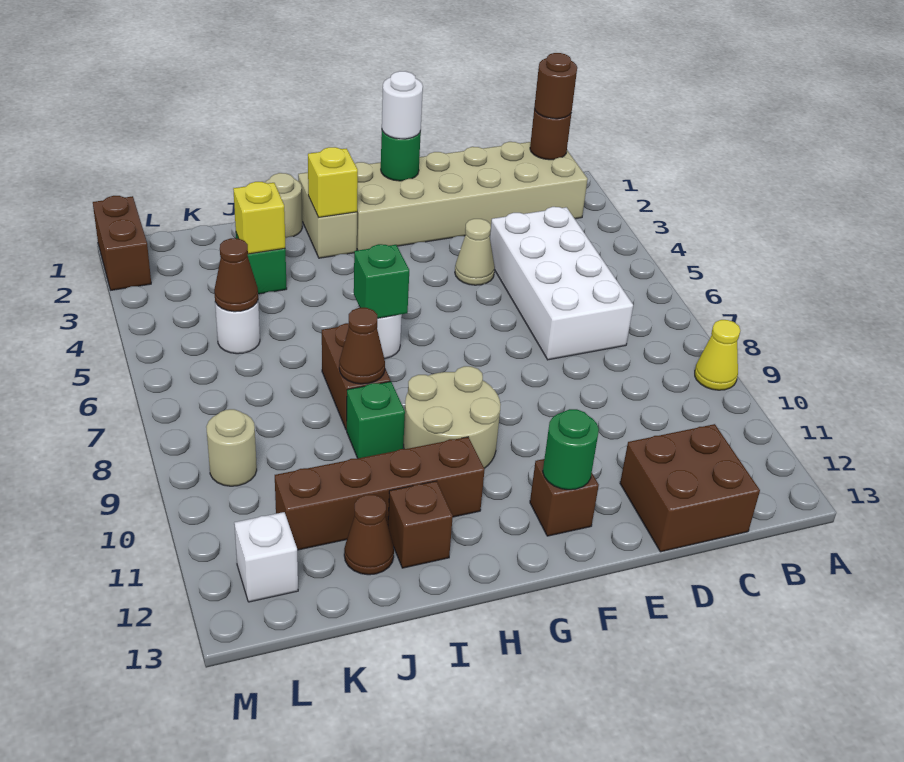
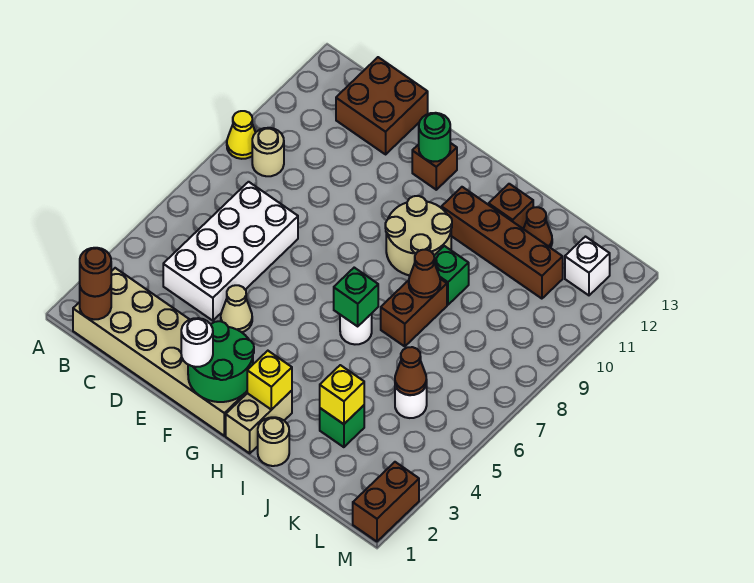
green round brick F1 level 2 -> green round brick F1:G2 level 2
tan round brick L9 level 1 -> tan round brick B9 level 1

